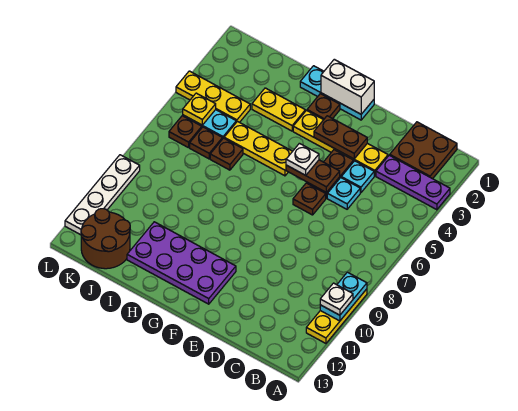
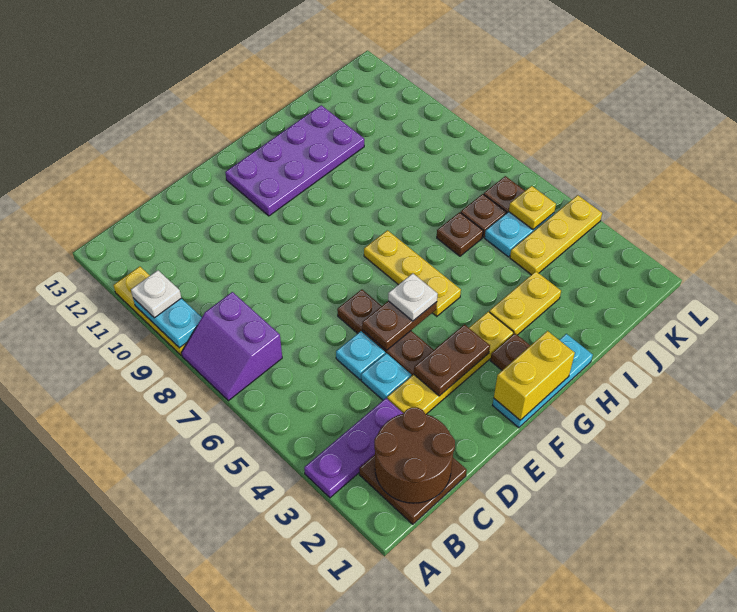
none -> purple slope A7:B8 level 1 top B
white brick F1:G1 level 2 -> yellow brick F1:G1 level 2
yellow plate G5:I5 level 1 -> yellow plate G5:G7 level 1
brown round brick J12:K13 level 1 -> brown round brick B1:C2 level 2
white plate L9:L12 level 1 -> none

